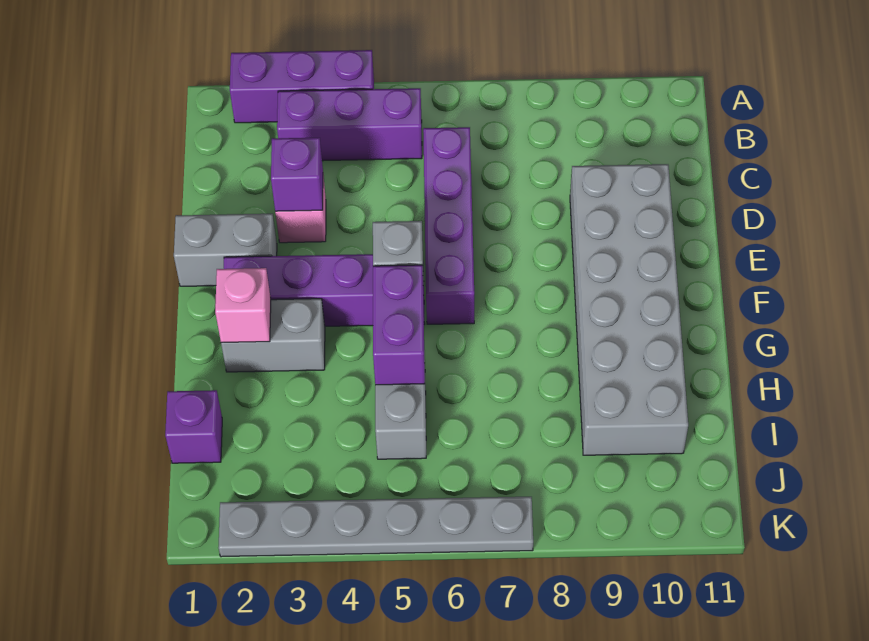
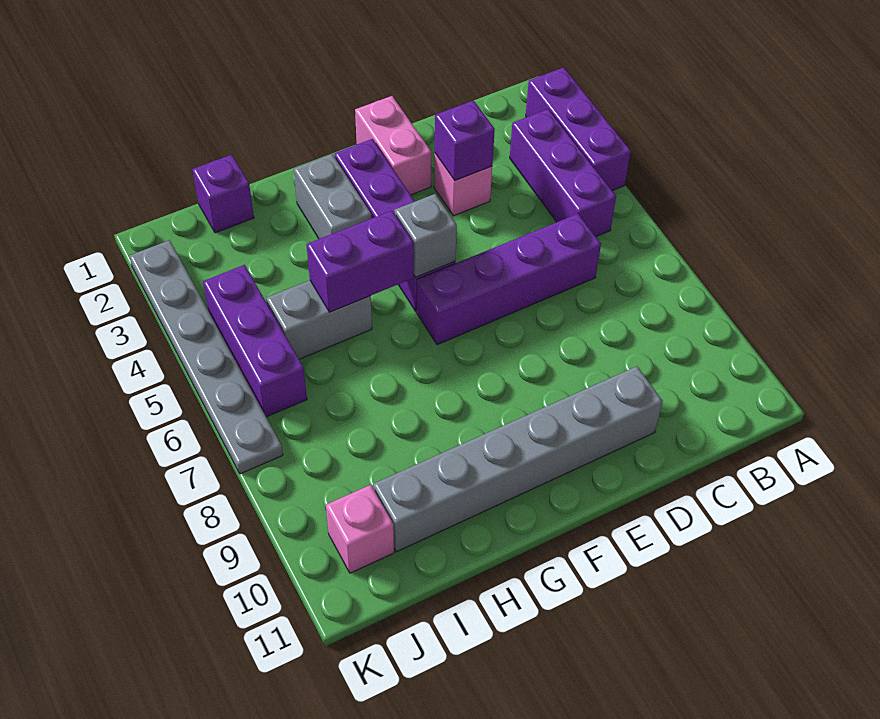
grey brick D9:I10 level 1 -> grey brick D10:I10 level 1
grey brick E1:E2 level 1 -> pink brick E1:E2 level 1
pink brick G2 level 2 -> pink brick J10 level 1
none -> purple brick J4:J6 level 1

